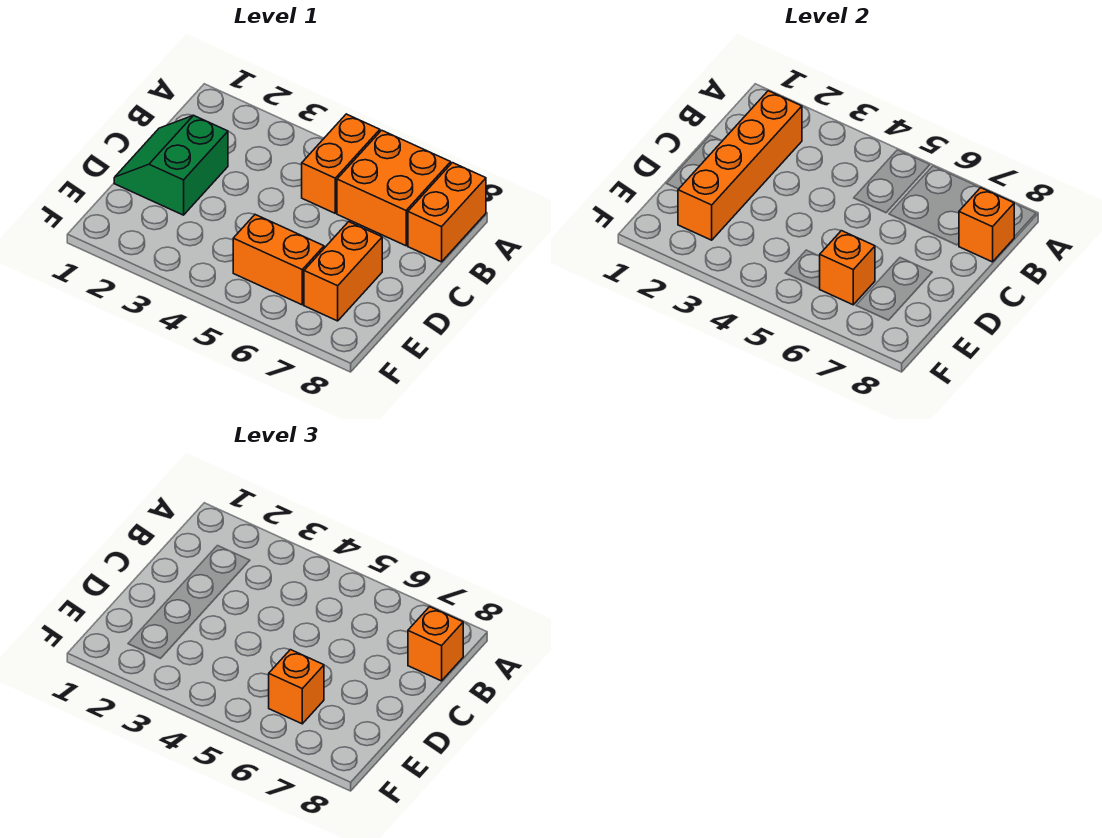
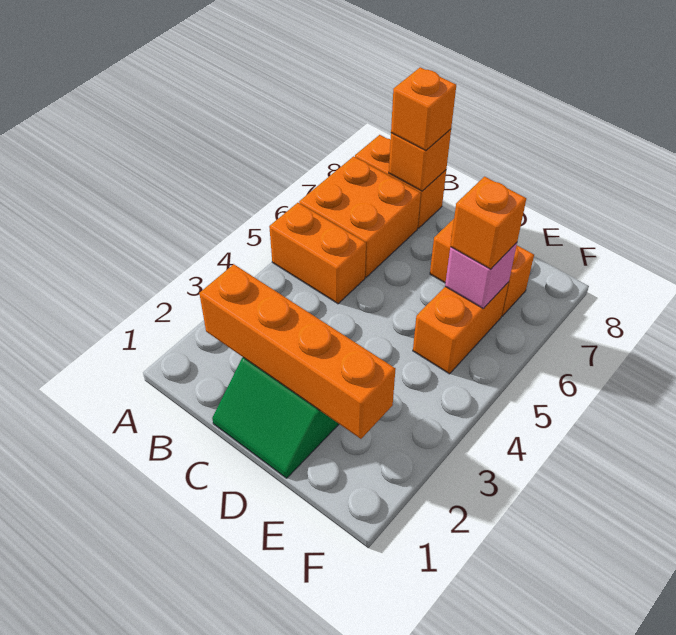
orange brick E6 level 2 -> pink brick E6 level 2

